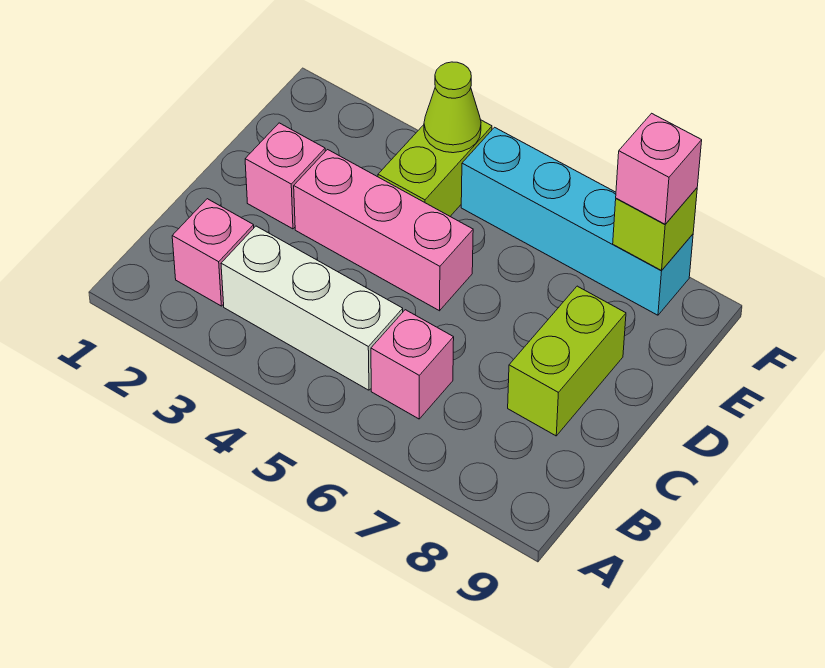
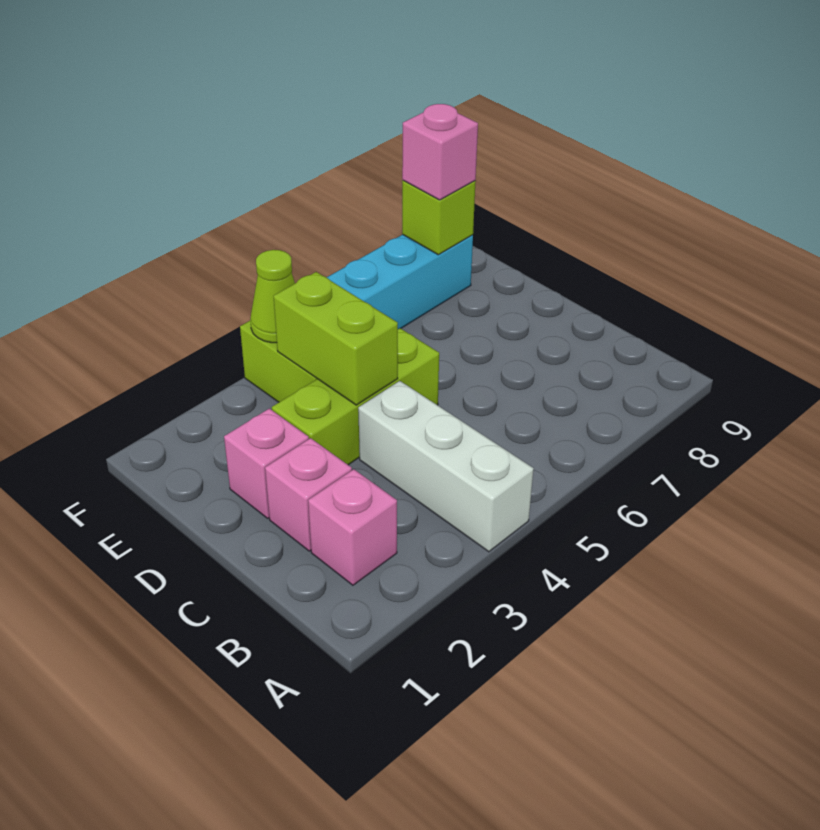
white brick B3:B5 level 1 -> white brick A4:C4 level 1
pink brick B6 level 1 -> pink brick C2 level 1
lime brick C8:D8 level 1 -> lime brick D4:E4 level 2
pink brick D3:D5 level 1 -> lime brick D3:D5 level 1

